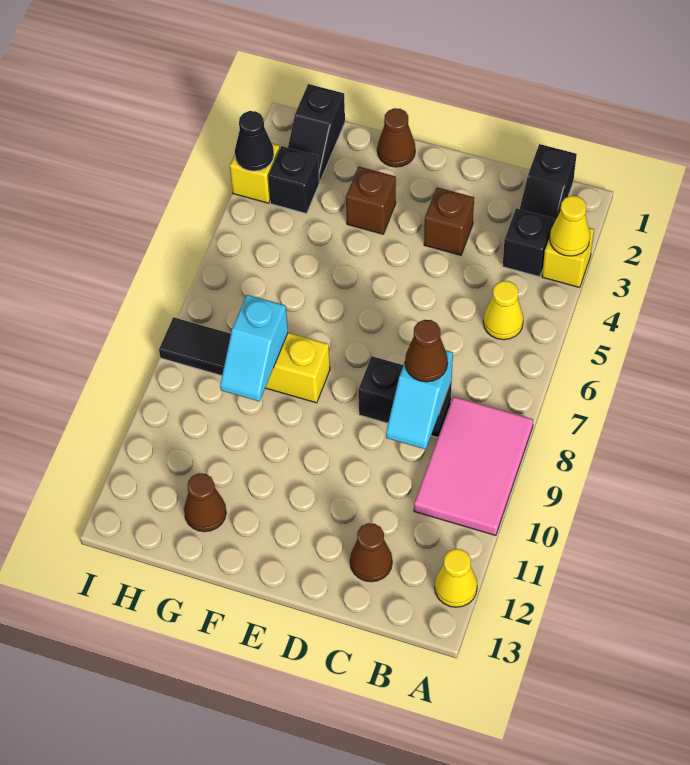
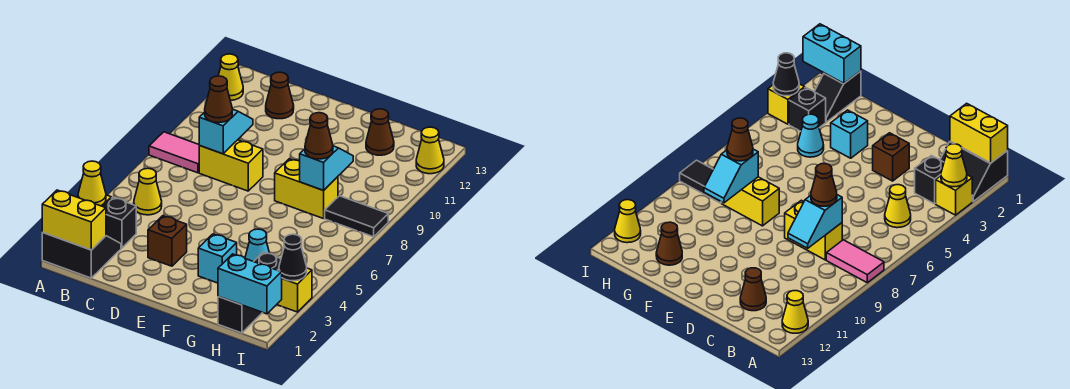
none -> yellow brick A1:B1 level 2
pink tile A8:B10 level 1 -> pink tile A8:B8 level 1
black slope B1:B2 level 1 top 1 -> black slope A1:B2 level 1 top 1
black brick C8:D8 level 1 -> yellow brick C8:D8 level 1
brown cone F1 level 1 -> brown cone G8 level 3
brown brick F3 level 1 -> cyan brick F3 level 1
none -> cyan cone G4 level 1
none -> cyan brick H1:I1 level 2
none -> yellow cone I12 level 1

